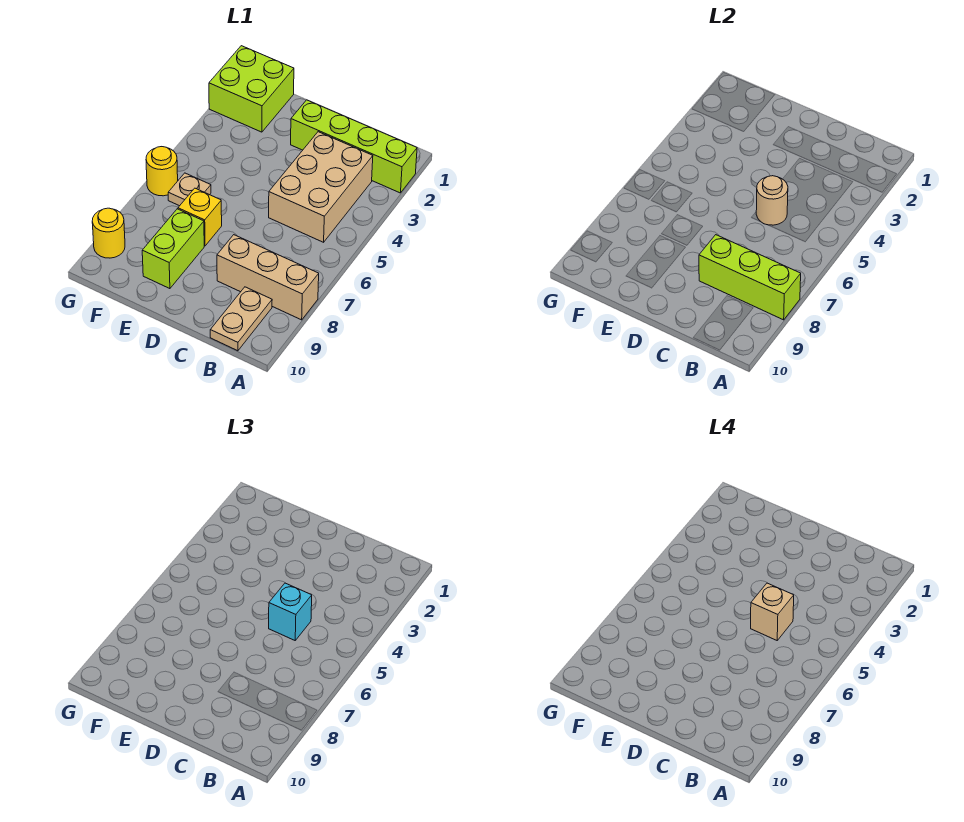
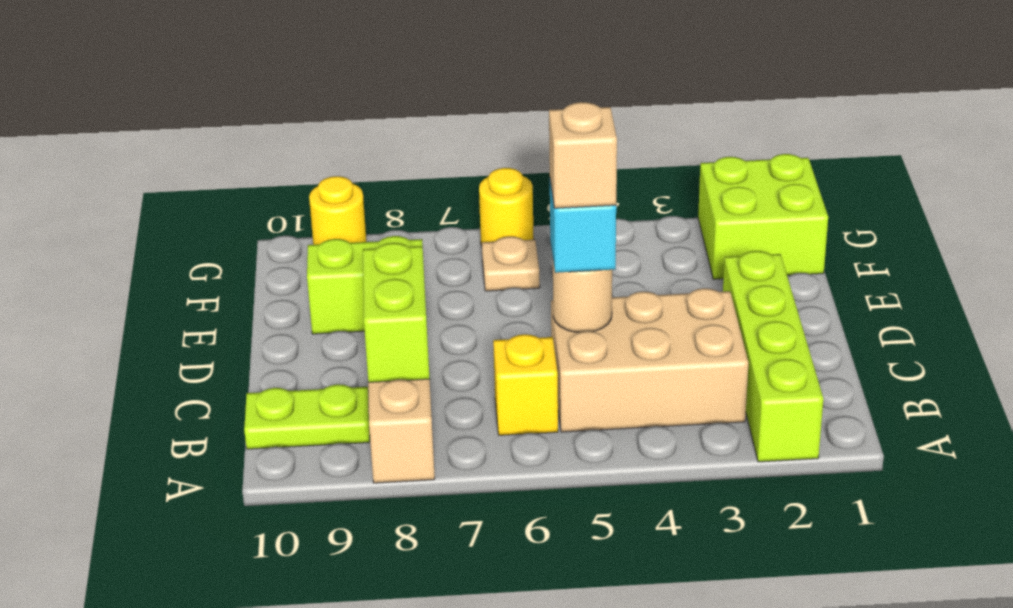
lime brick A8:C8 level 2 -> lime brick B8:C8 level 2
tan plate B9:B10 level 1 -> lime plate B9:B10 level 1
yellow brick E7 level 1 -> yellow brick B6 level 1

